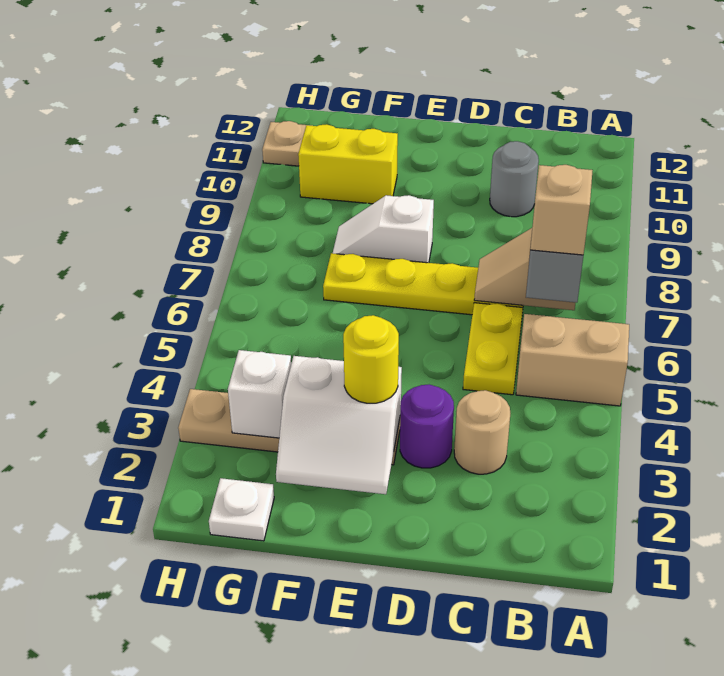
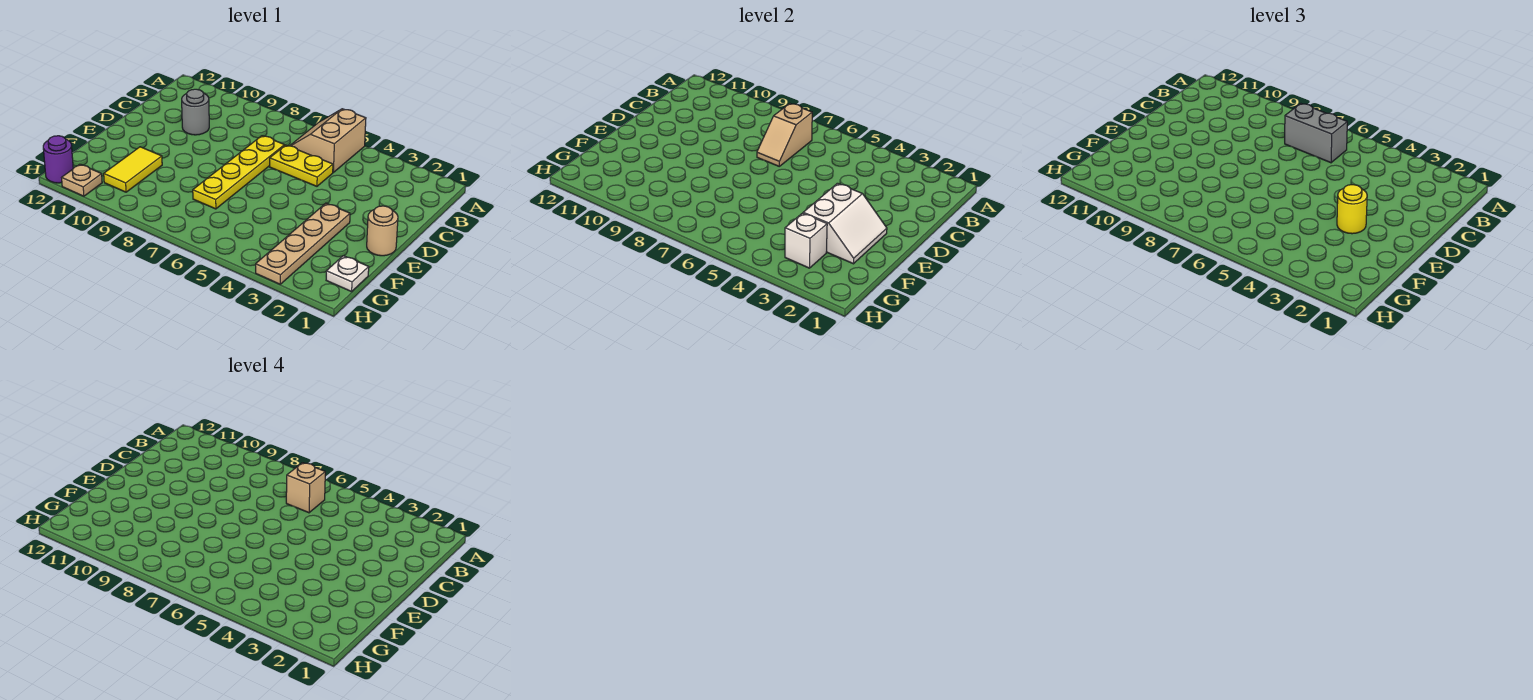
tan round brick C3 level 1 -> tan round brick E1 level 1
purple round brick D3 level 1 -> purple round brick H12 level 1
white slope E8:F8 level 1 top E -> none
yellow brick F10:G10 level 1 -> yellow tile F10:G10 level 1

